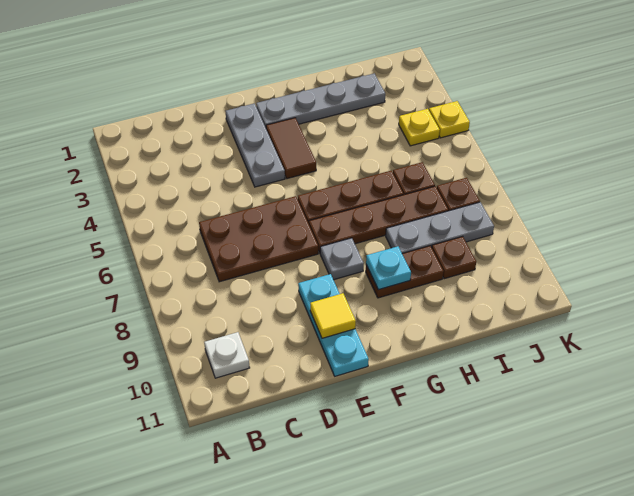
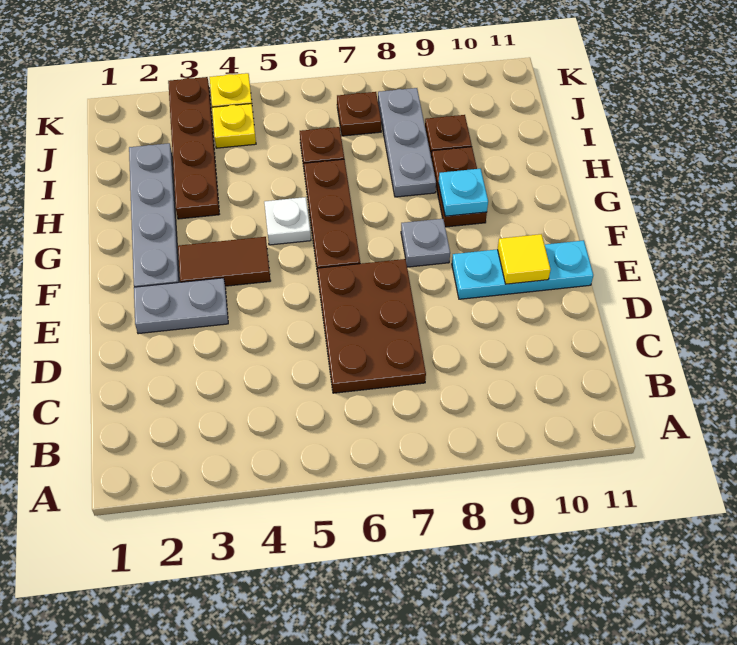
white plate B10 level 1 -> white plate G5 level 1
grey plate E2:E4 level 1 -> grey plate E2:E3 level 1
brown plate F7:I7 level 1 -> brown plate H3:K3 level 1

